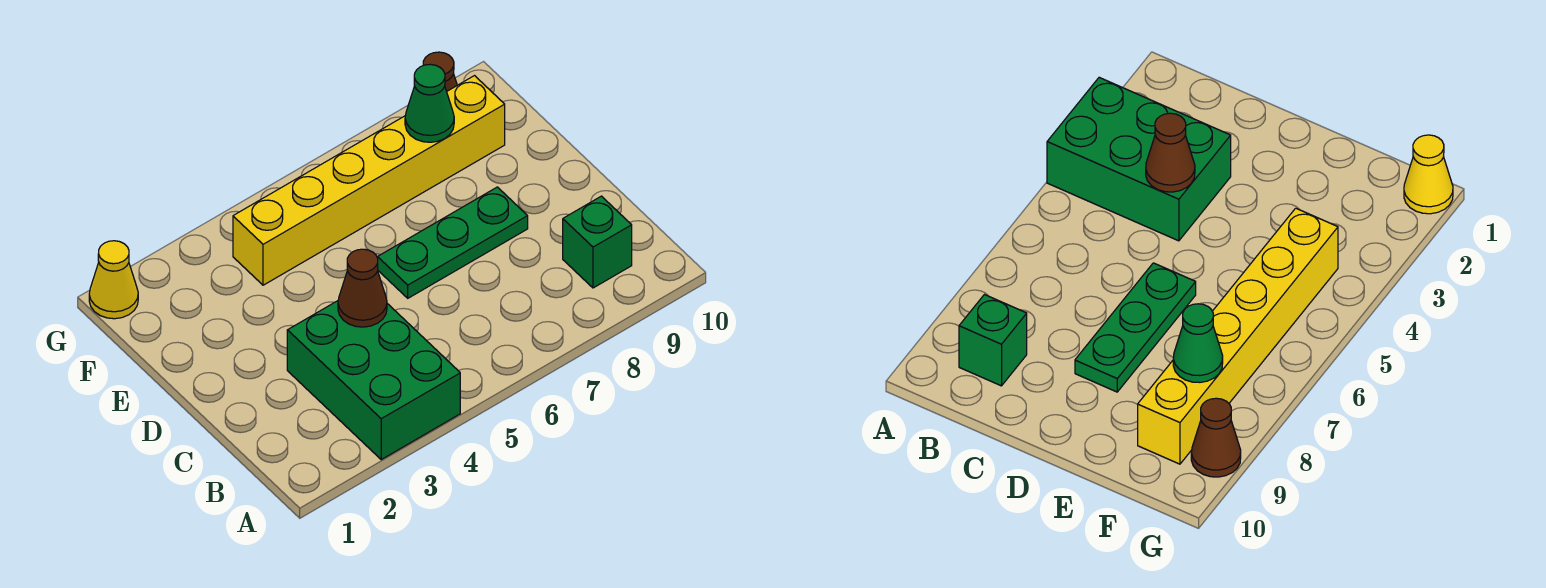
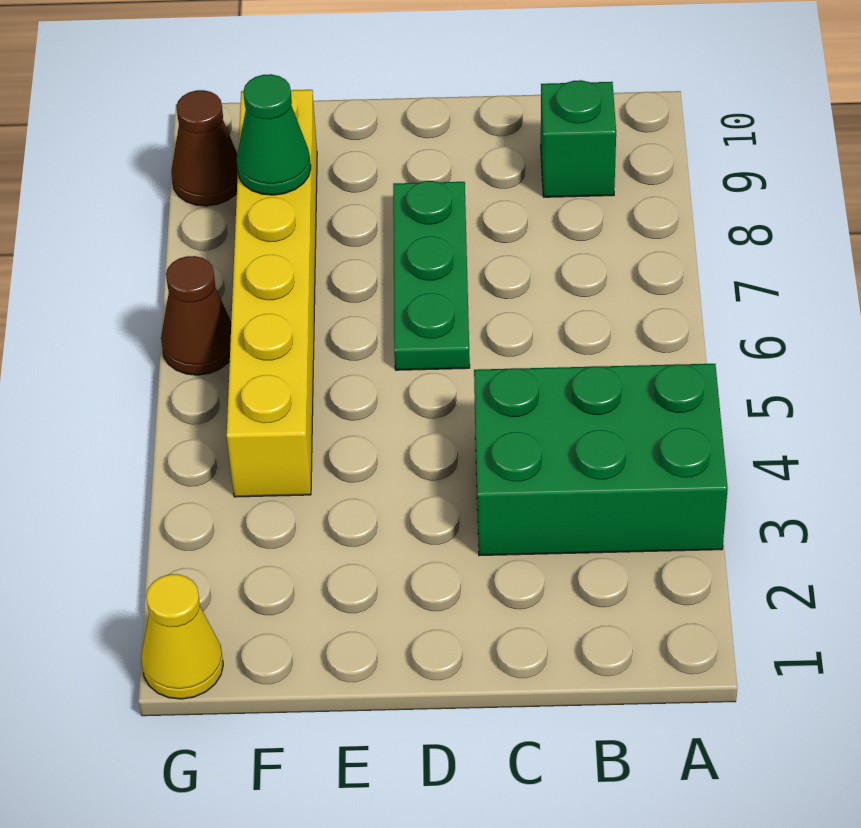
brown cone C4 level 2 -> brown cone G6 level 1

